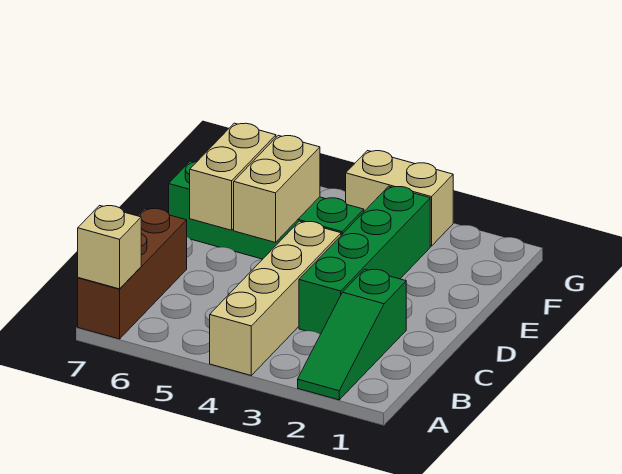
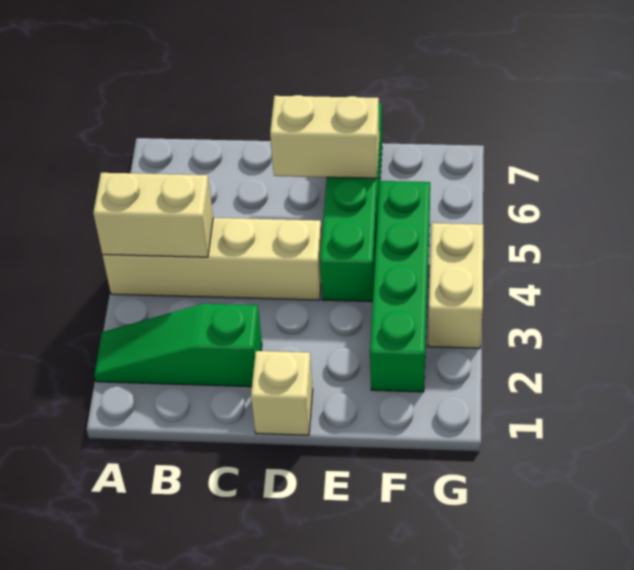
brown brick A7:C7 level 1 -> none
tan brick A7 level 2 -> tan brick D1 level 1
green brick C3:F3 level 1 -> green brick F2:F5 level 1
tan brick D5:E5 level 2 -> tan brick A4:B4 level 2

